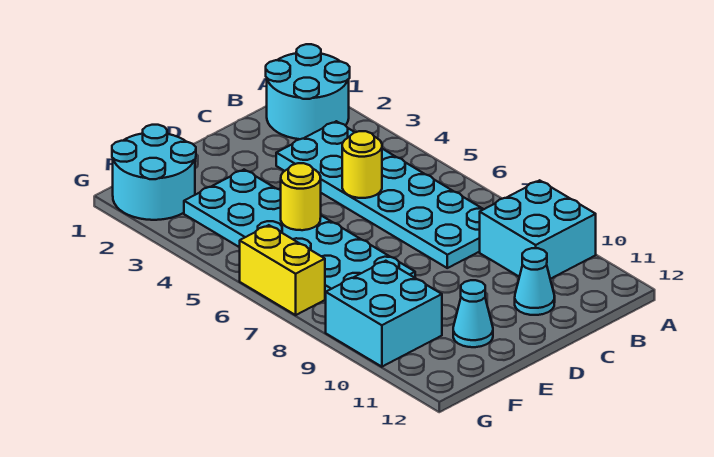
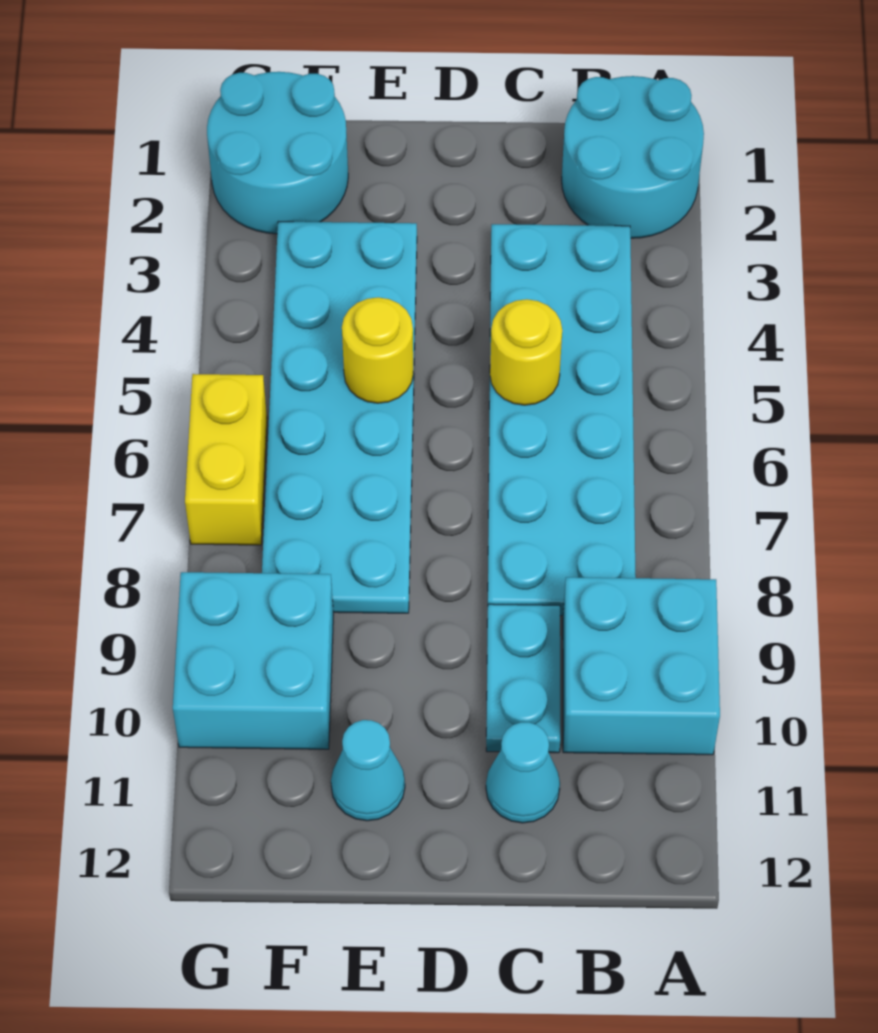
none -> cyan plate C9:C10 level 1

